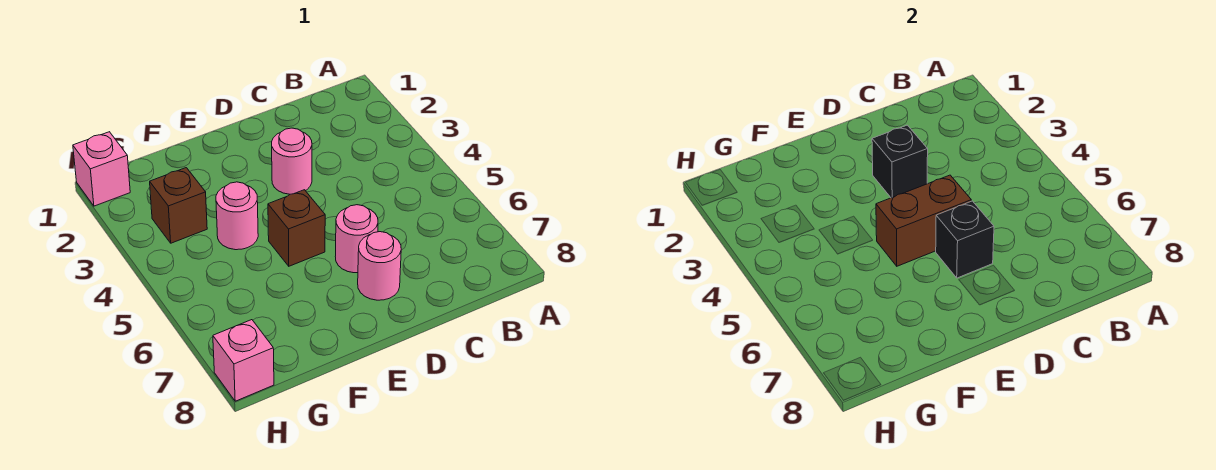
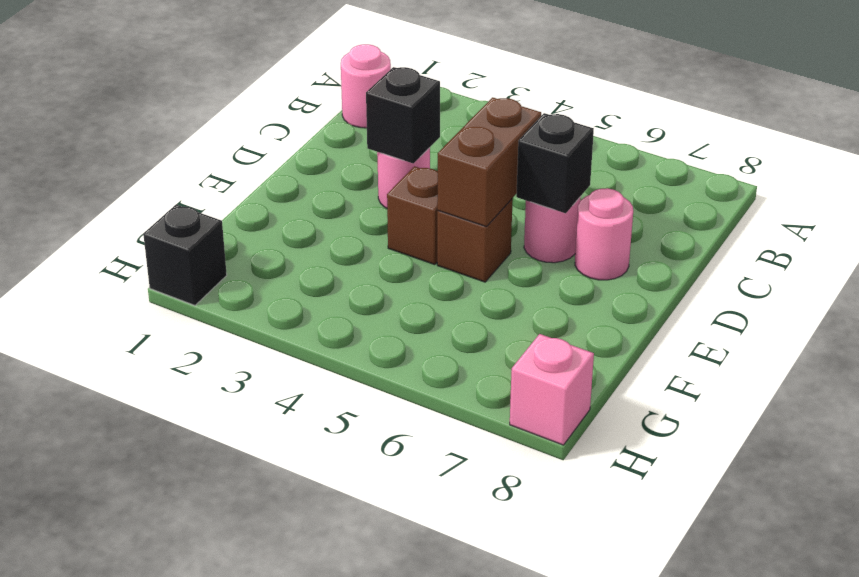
pink round brick F4 level 1 -> pink round brick B1 level 1
brown brick G3 level 1 -> brown brick E4 level 1
pink brick H1 level 1 -> black brick H1 level 1

